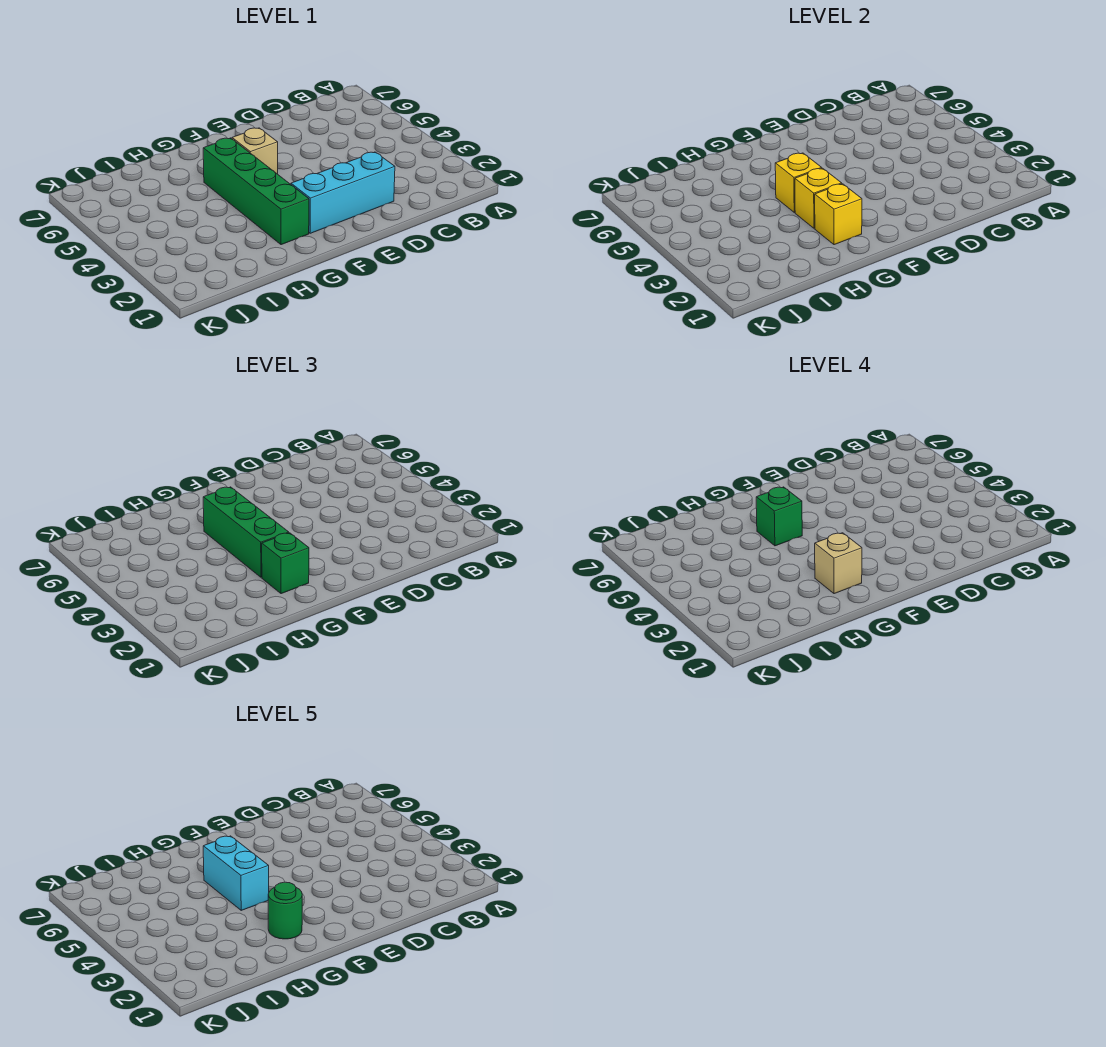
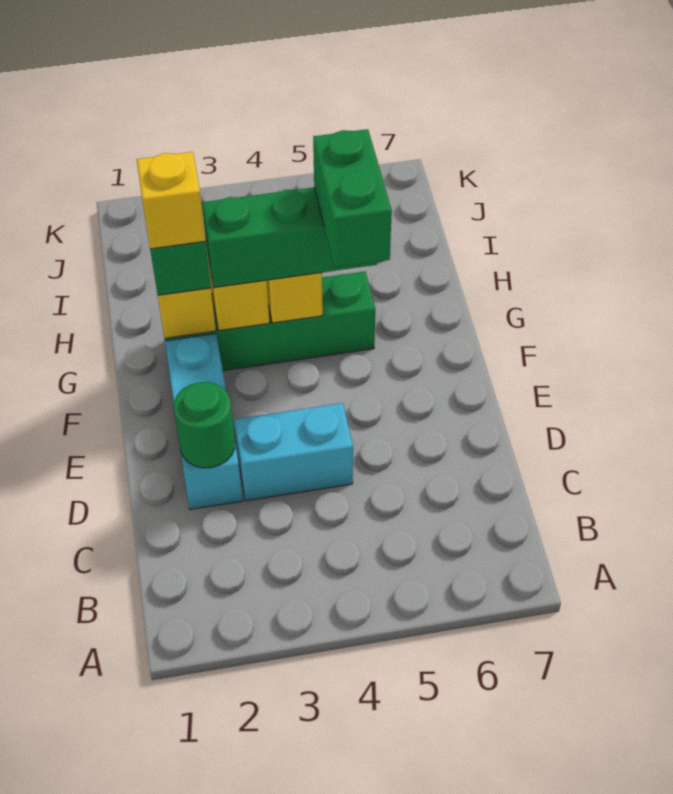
tan brick F5 level 1 -> none
tan brick G2 level 4 -> yellow brick G2 level 4
green round brick G2 level 5 -> green round brick D2 level 2
cyan brick G4:G5 level 5 -> cyan brick D3:D4 level 1
green brick G5 level 4 -> green brick F5:G5 level 4

